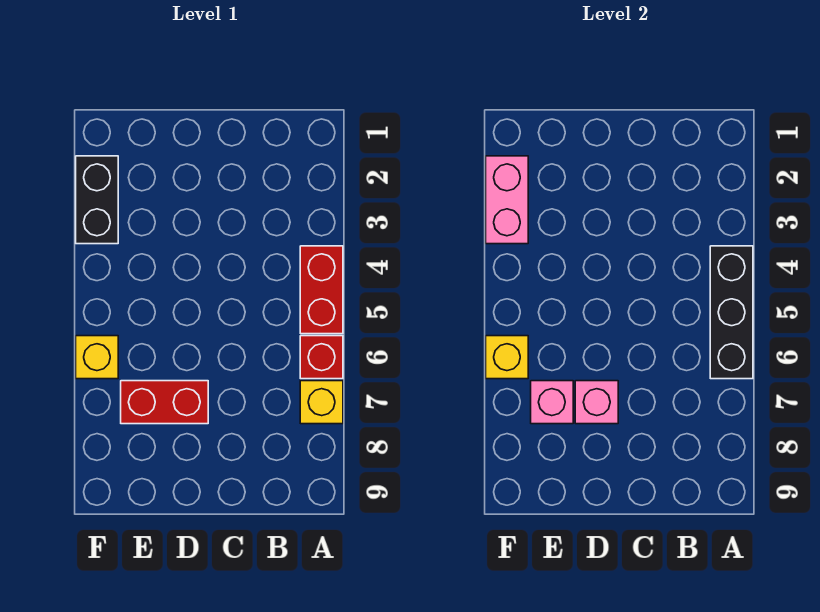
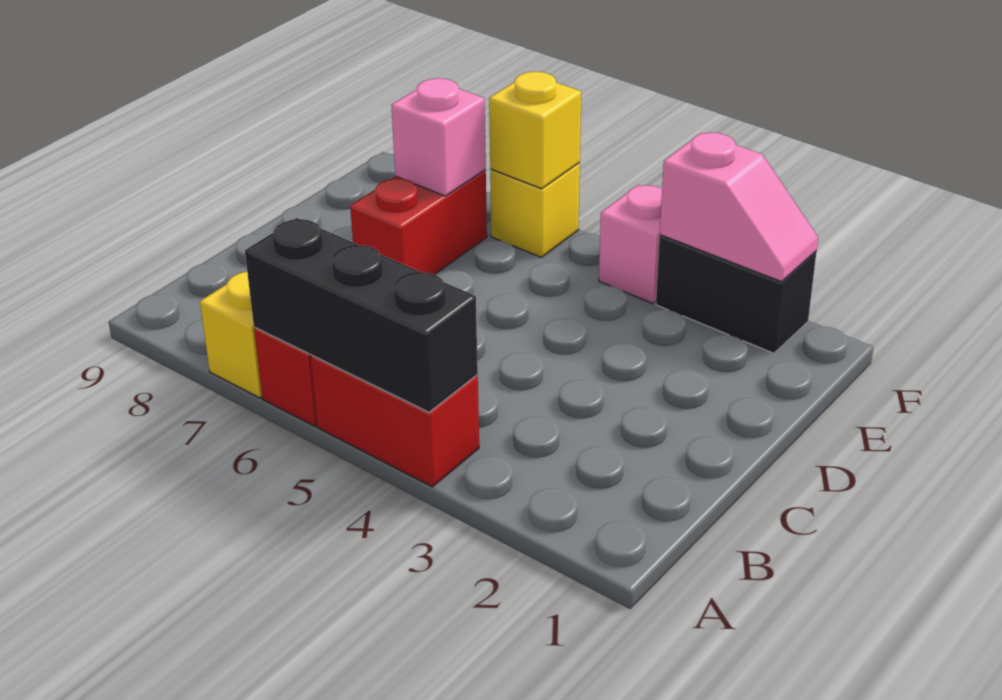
pink brick D7 level 2 -> pink brick F4 level 1
pink brick F2:F3 level 2 -> pink slope F2:F3 level 2 top 3

